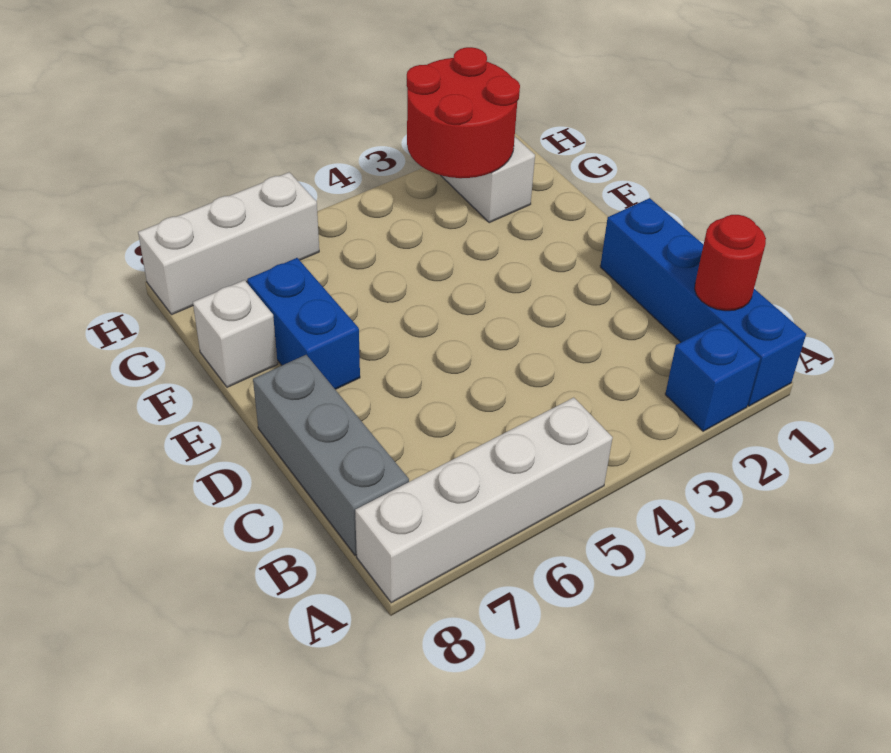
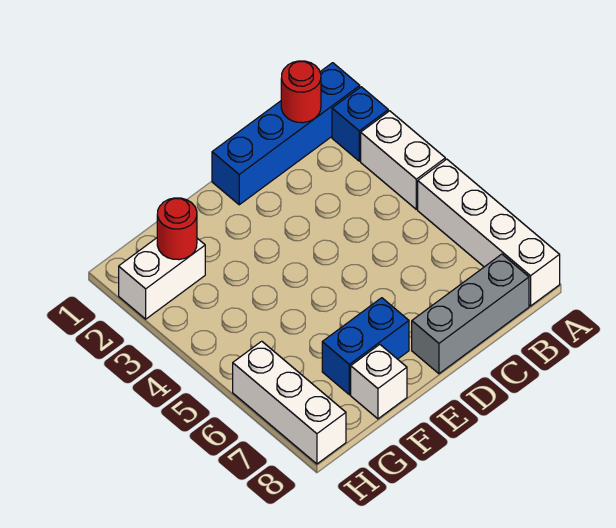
none -> white brick A3:A4 level 1
red round brick G2:H3 level 2 -> red round brick G2 level 2

